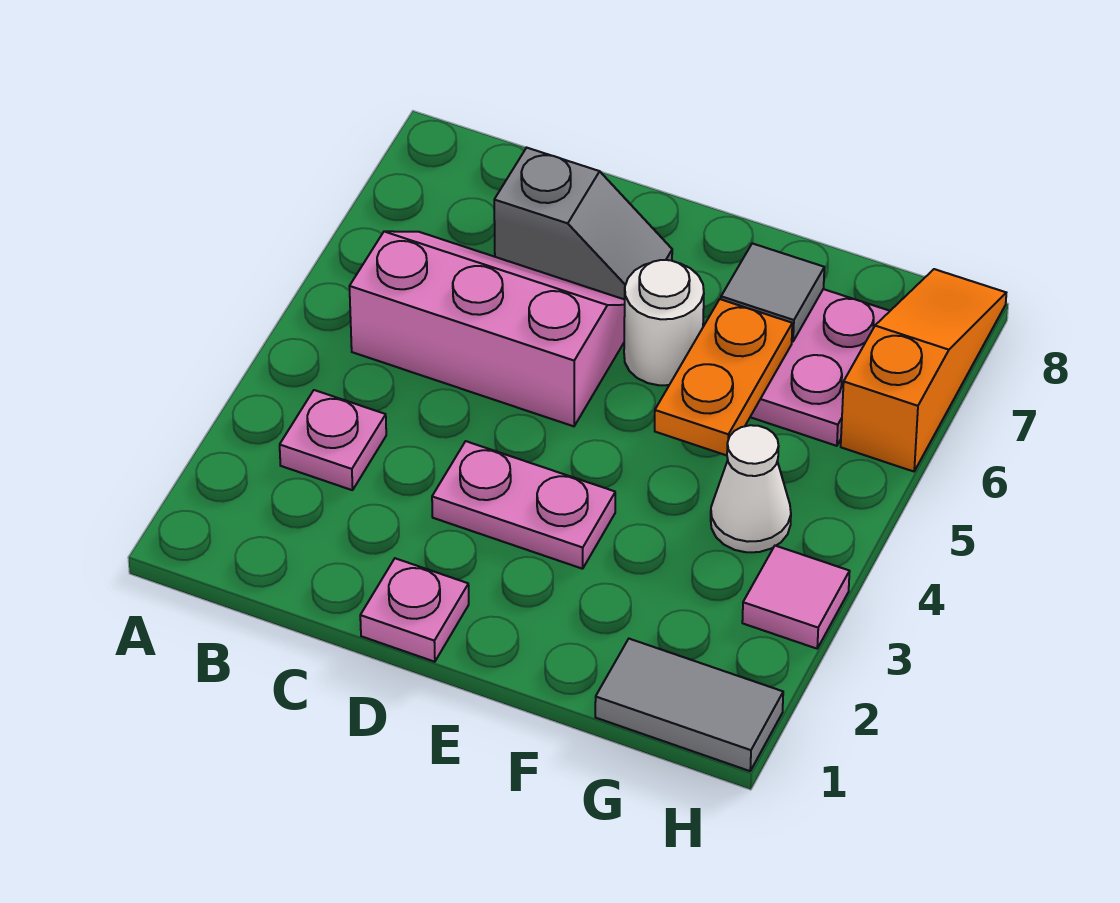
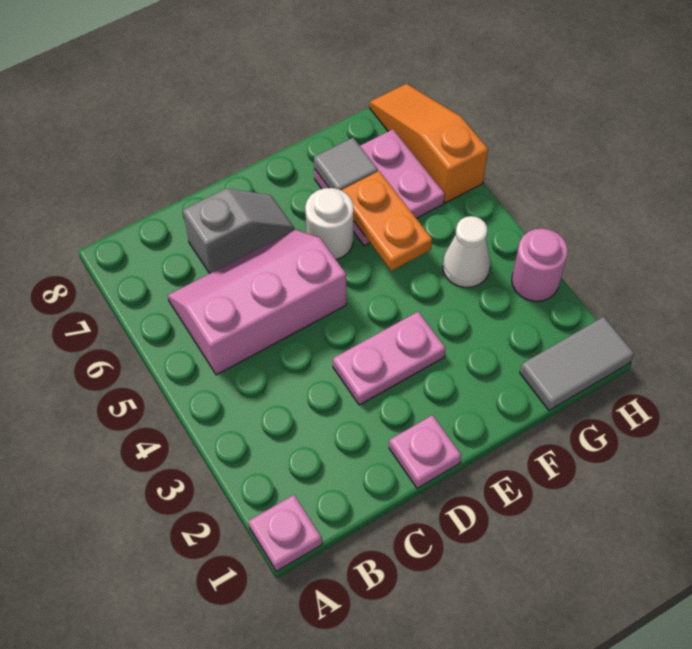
pink plate B3 level 1 -> pink plate A1 level 1
pink tile H3 level 1 -> pink round brick H3 level 1

